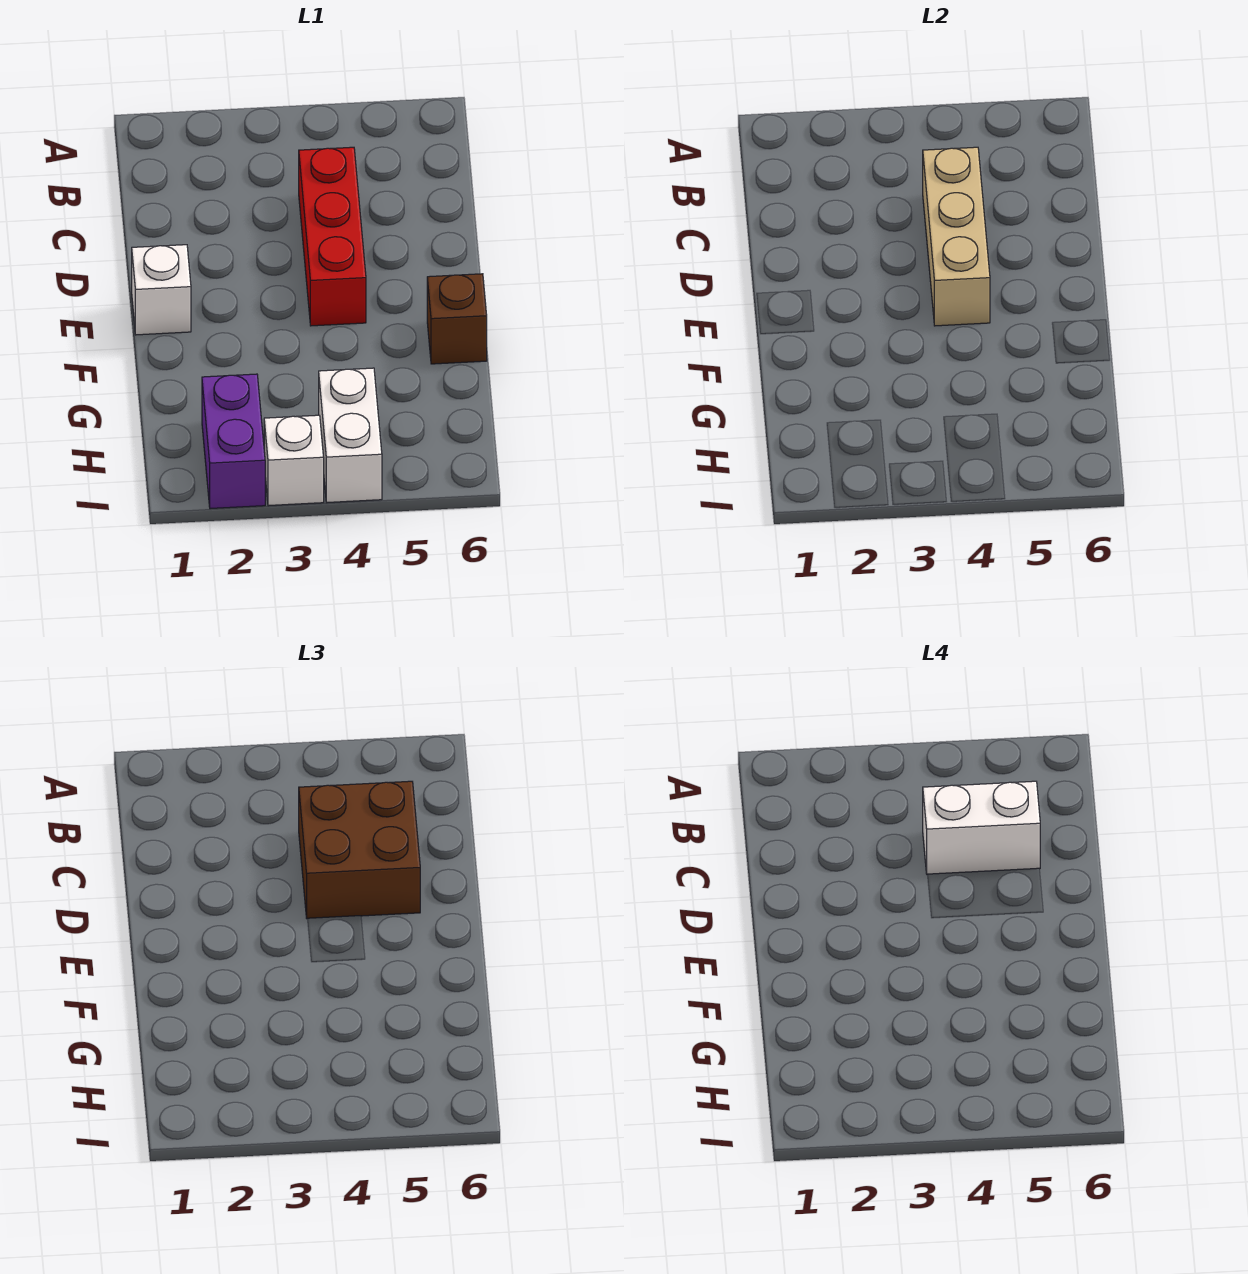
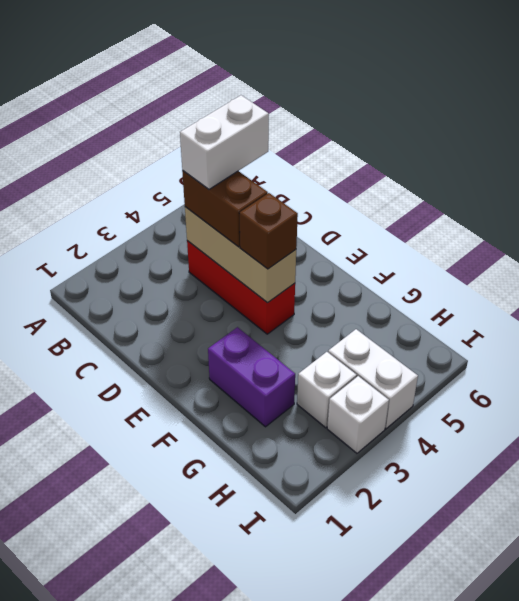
brown brick C4:D5 level 3 -> brown brick C4:D4 level 3
white brick E1 level 1 -> white brick H3 level 1
brown brick F6 level 1 -> brown brick E4 level 3
purple brick H2:I2 level 1 -> purple brick F2:G2 level 1

